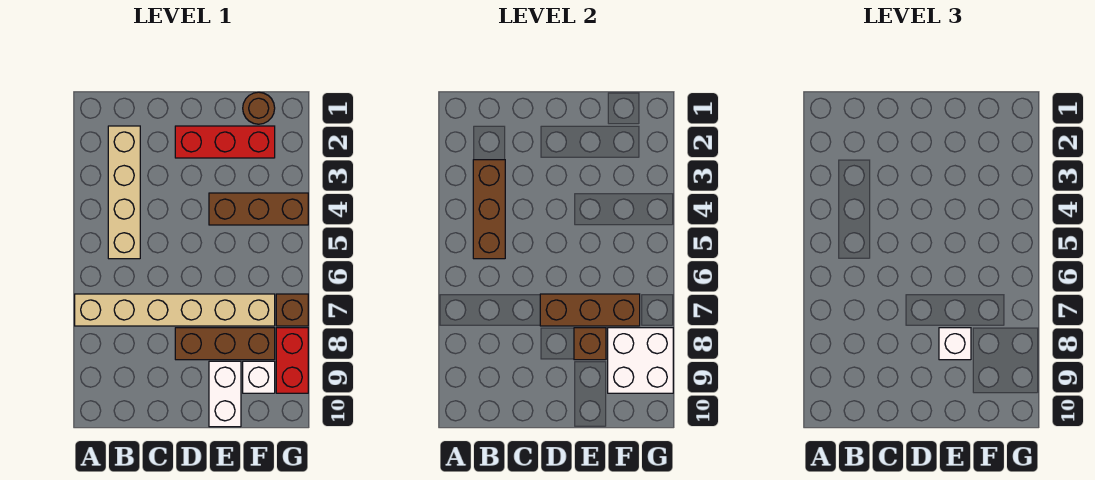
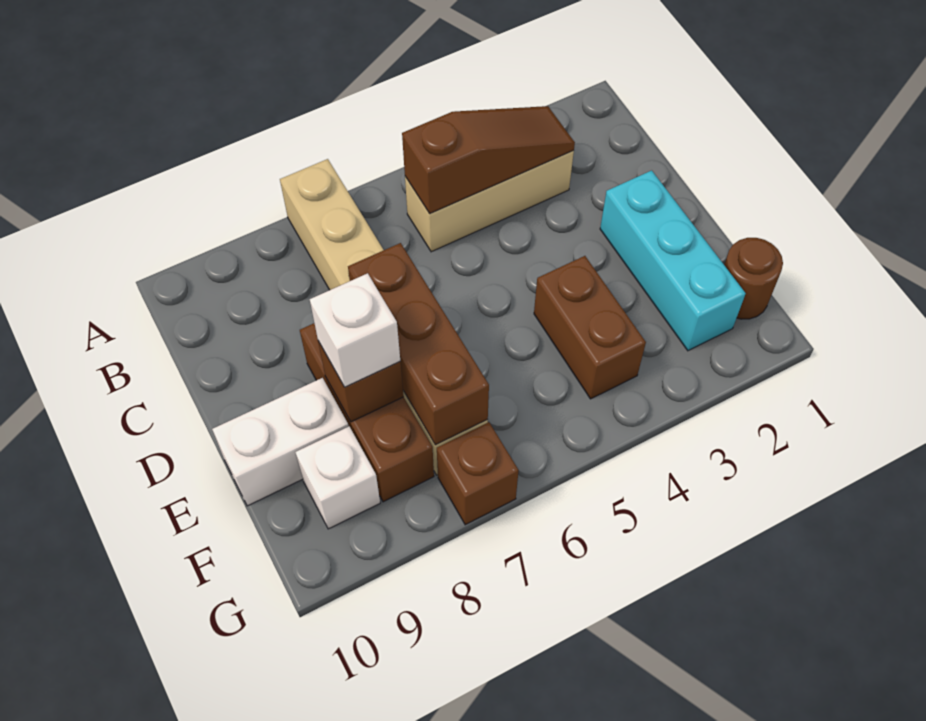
tan brick B2:B5 level 1 -> tan brick B3:B5 level 1
brown brick B3:B5 level 2 -> brown slope B3:B5 level 2 top 5
red brick D2:F2 level 1 -> cyan brick D2:F2 level 1
brown brick E4:G4 level 1 -> brown brick E4:F4 level 1
white brick F8:G9 level 2 -> none
red brick G8:G9 level 1 -> none

